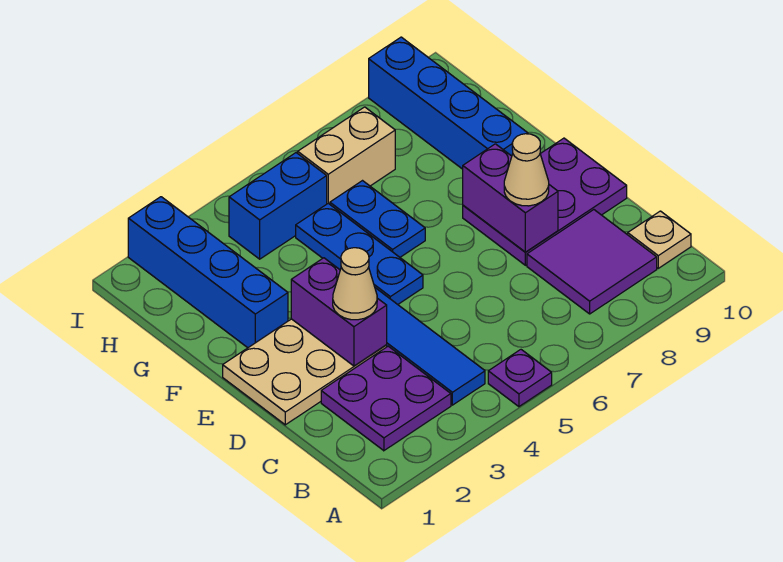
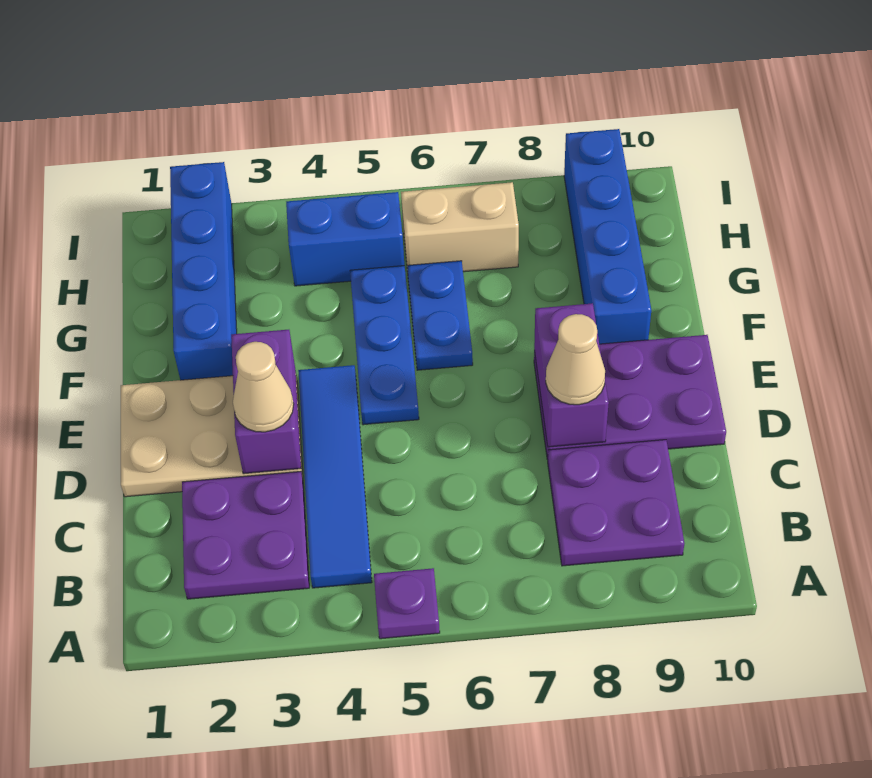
purple tile B8:C9 level 1 -> purple plate B8:C9 level 1
tan plate B10 level 1 -> none

